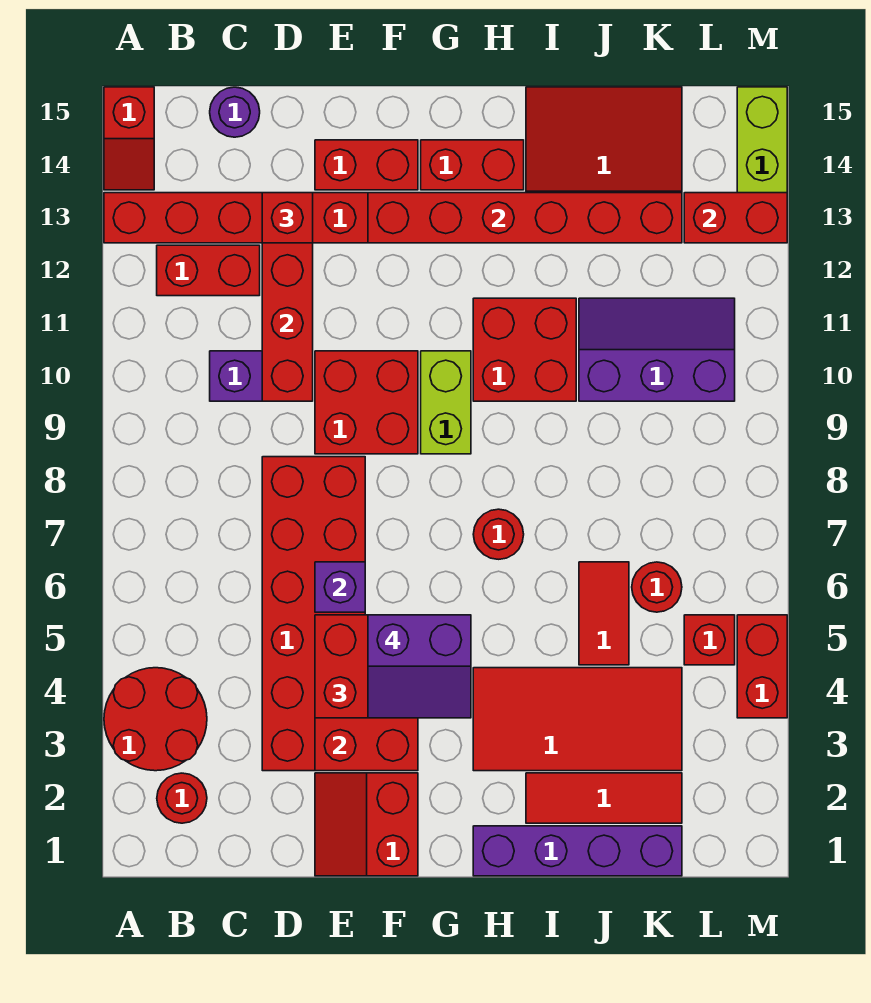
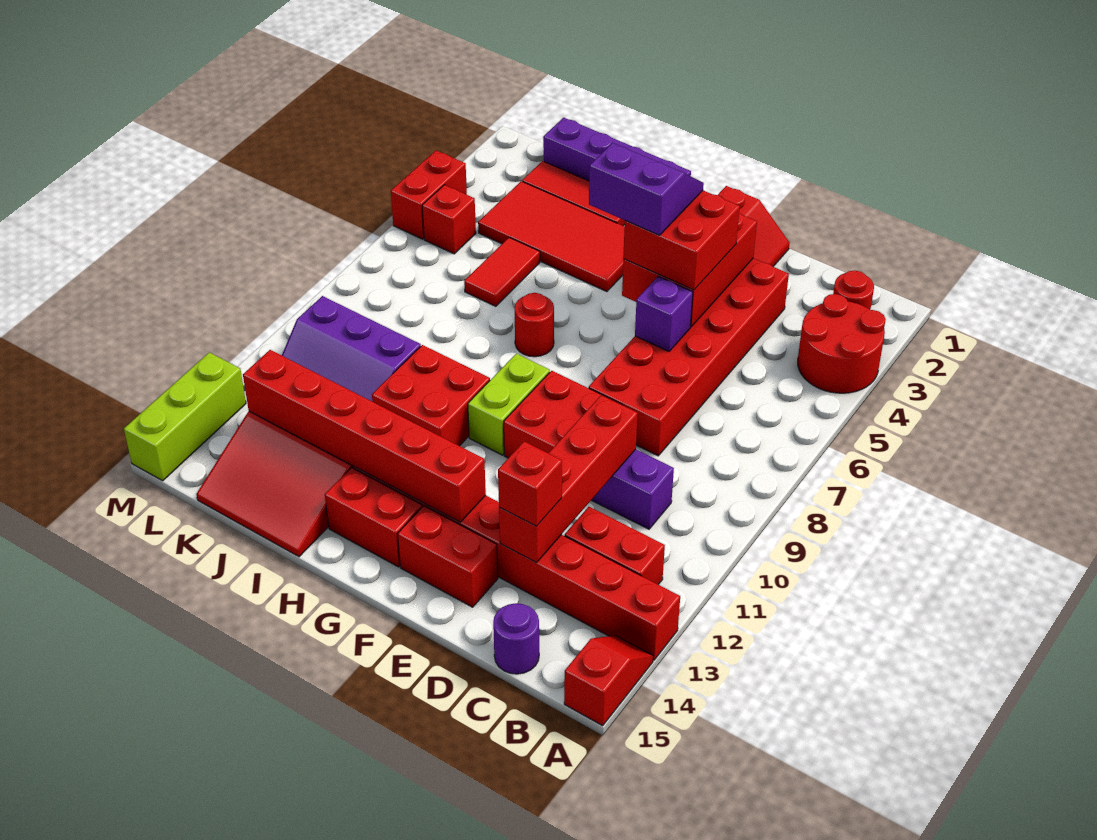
red round brick K6 level 1 -> none
red brick L13:M13 level 2 -> none

